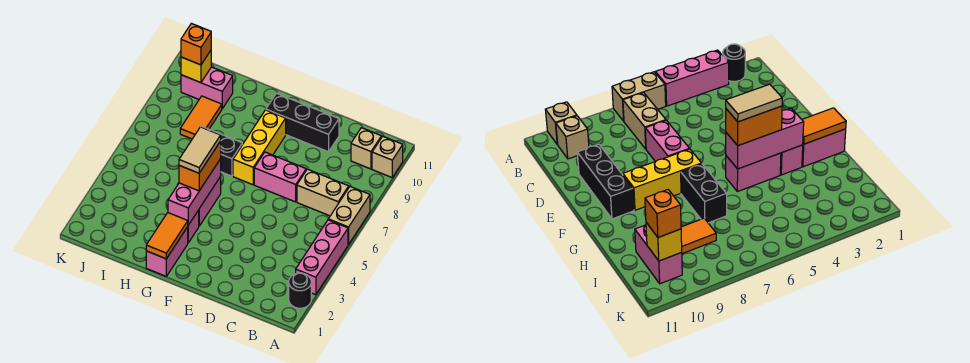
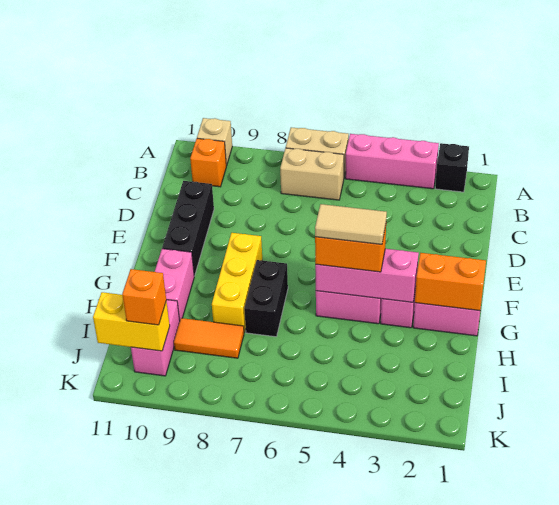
black round brick A2 level 1 -> black brick A2 level 1
tan brick B7:C7 level 1 -> tan brick B6:B7 level 1
tan brick B10 level 1 -> orange brick B10 level 1
pink brick D7:E7 level 1 -> pink brick G10:H10 level 1
yellow brick F7:F9 level 1 -> yellow brick F8:H8 level 1
orange tile G1:G2 level 2 -> orange brick G1:G2 level 2
yellow brick J10 level 2 -> yellow brick J10:J11 level 2

